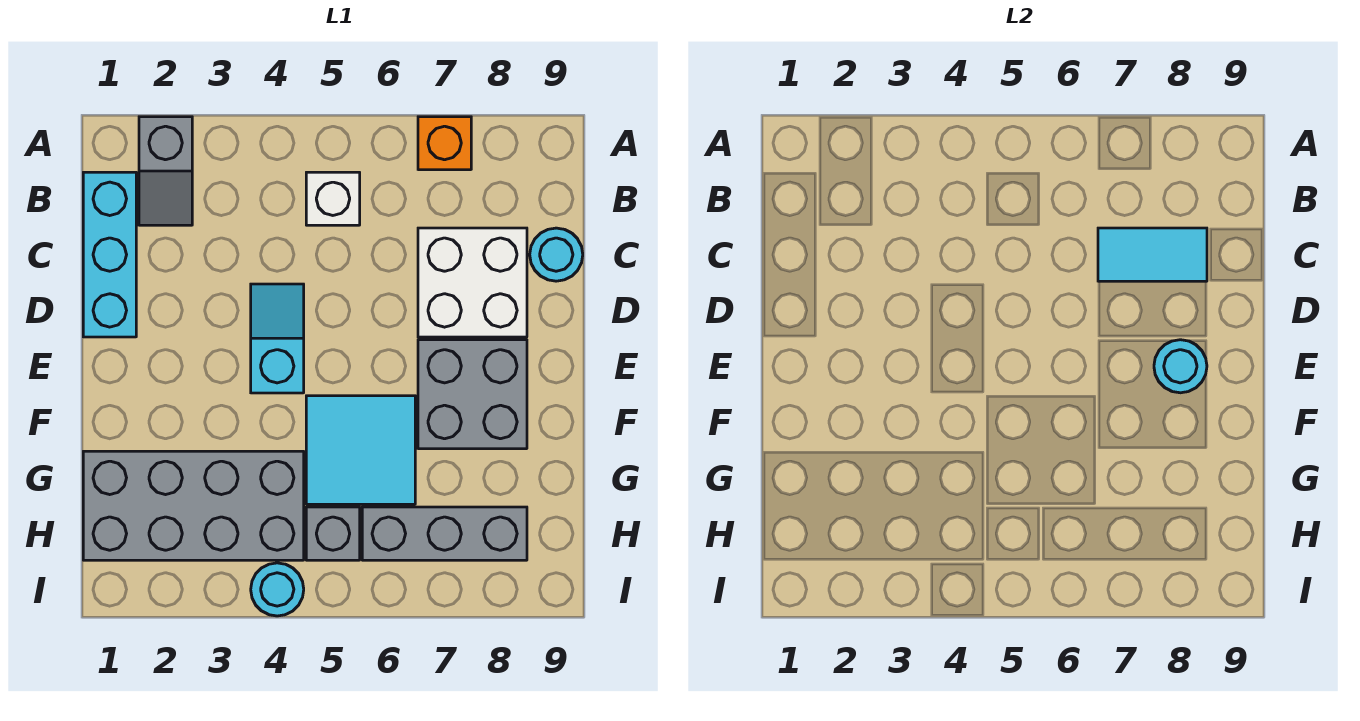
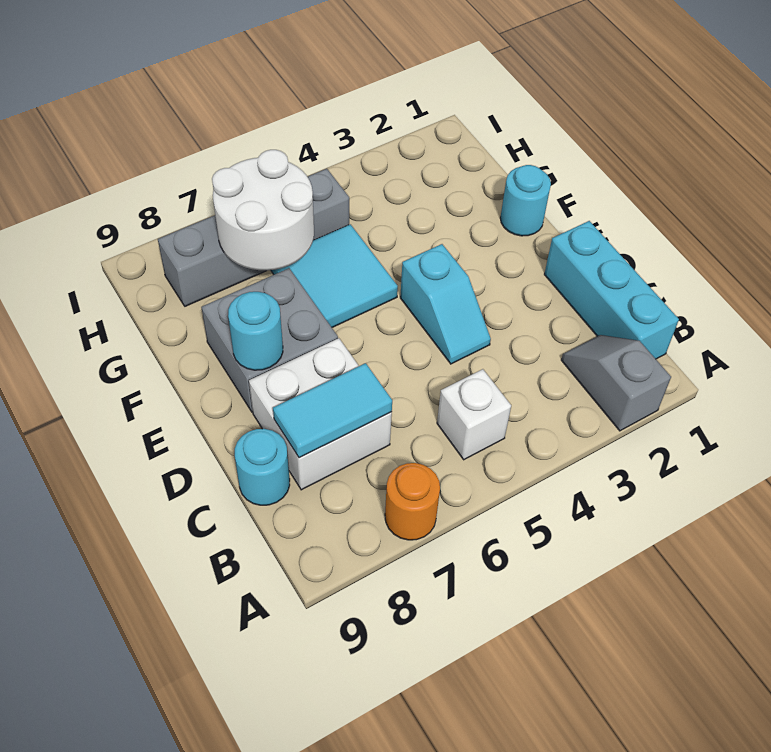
orange brick A7 level 1 -> orange round brick A7 level 1
grey brick G1:H4 level 1 -> none
none -> white round brick G6:H7 level 2
cyan round brick I4 level 1 -> cyan round brick F1 level 1

